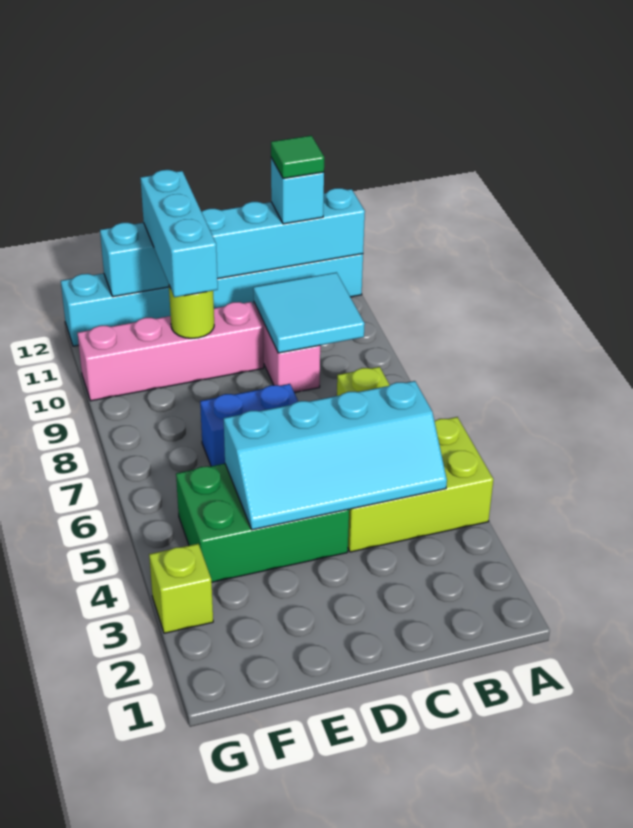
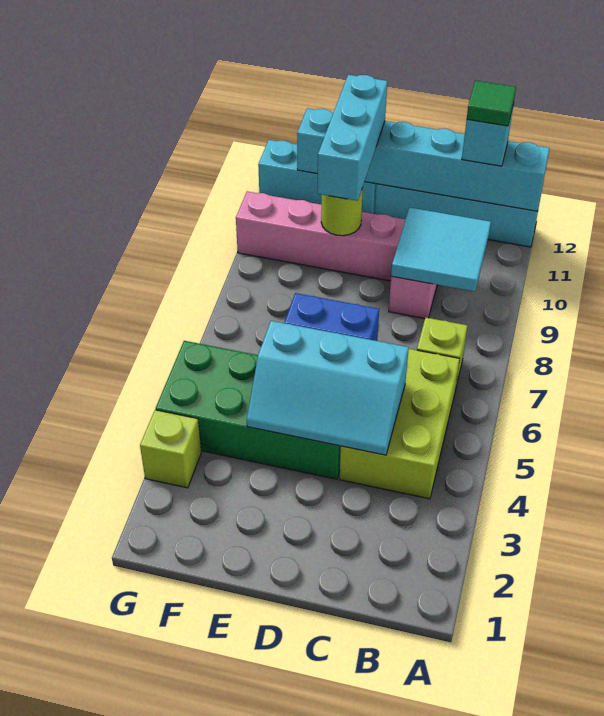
lime brick A4:C5 level 1 -> lime brick B4:C6 level 1
cyan slope B4:E5 level 2 top 5 -> cyan slope C4:E5 level 2 top 5
green brick D4:F5 level 1 -> green brick D4:G5 level 1

